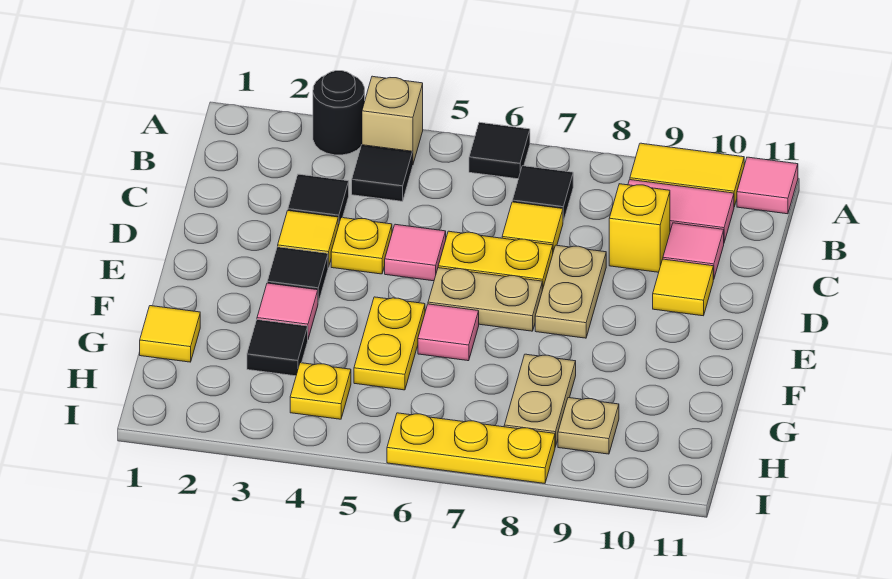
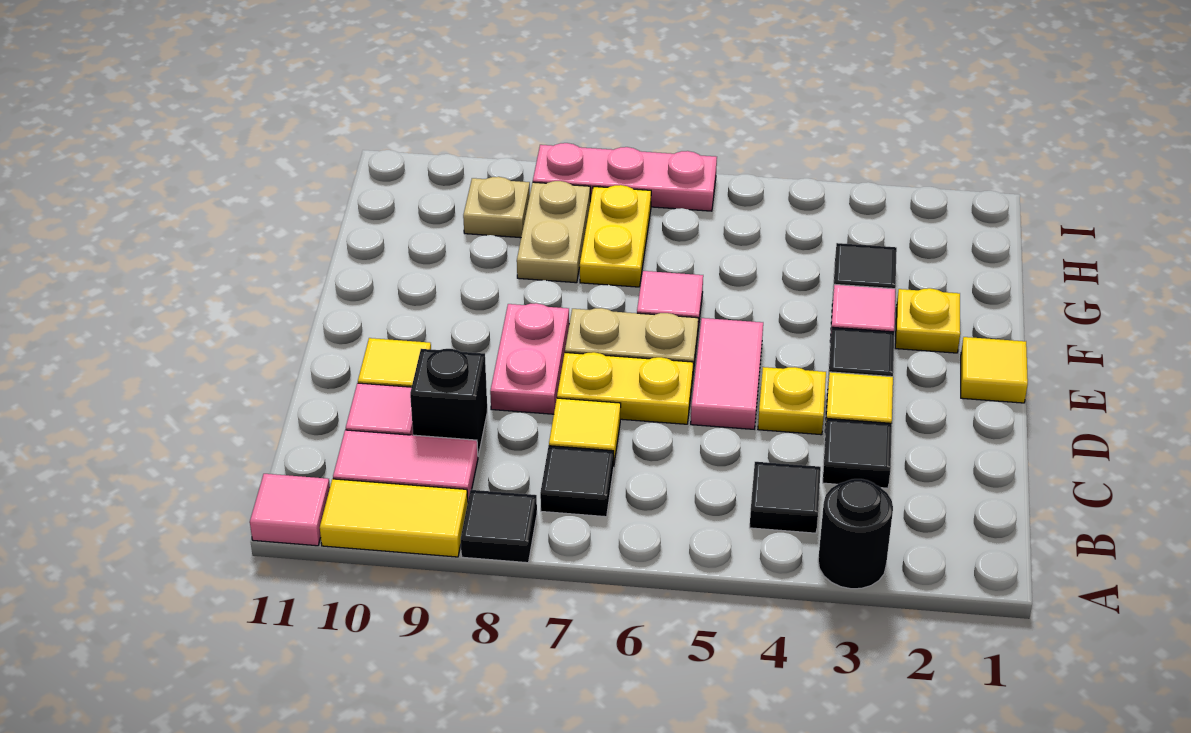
tan brick A4 level 1 -> none
black tile A6 level 1 -> black tile A8 level 1
yellow brick C9 level 1 -> black brick C9 level 1
pink tile D5 level 1 -> pink tile D5:E5 level 1
tan plate D8:E8 level 1 -> pink plate D8:E8 level 1
yellow plate F5:G5 level 1 -> yellow plate G7:H7 level 1
yellow tile G1 level 1 -> yellow tile E1 level 1
yellow plate H4 level 1 -> yellow plate F2 level 1
yellow plate I6:I8 level 1 -> pink plate I6:I8 level 1

